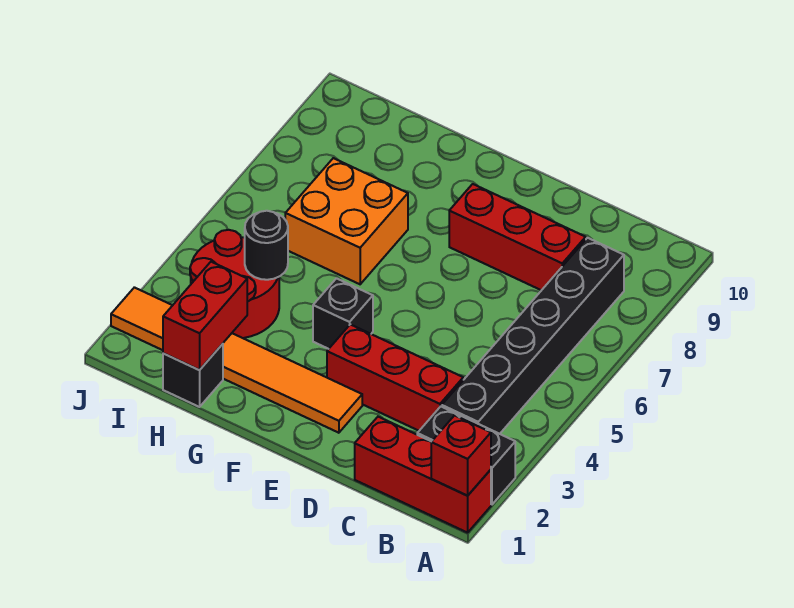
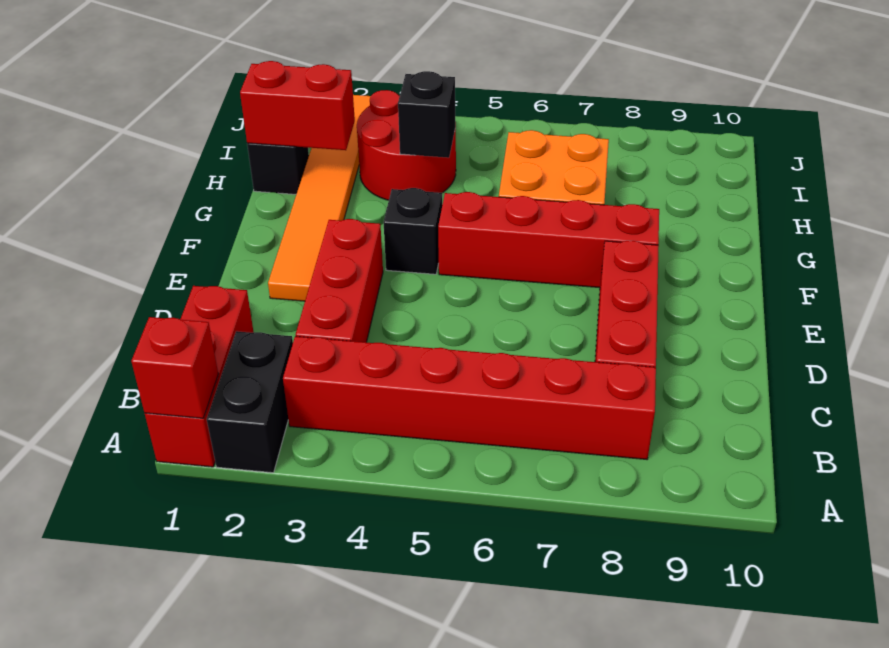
black brick B3:B8 level 1 -> red brick B3:B8 level 1
none -> red brick F5:F8 level 1
black round brick H4 level 2 -> black brick H4 level 2

